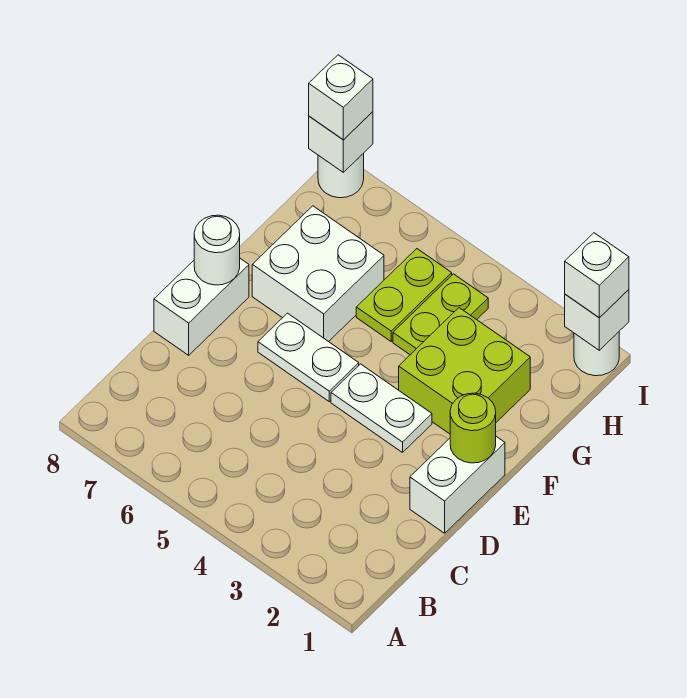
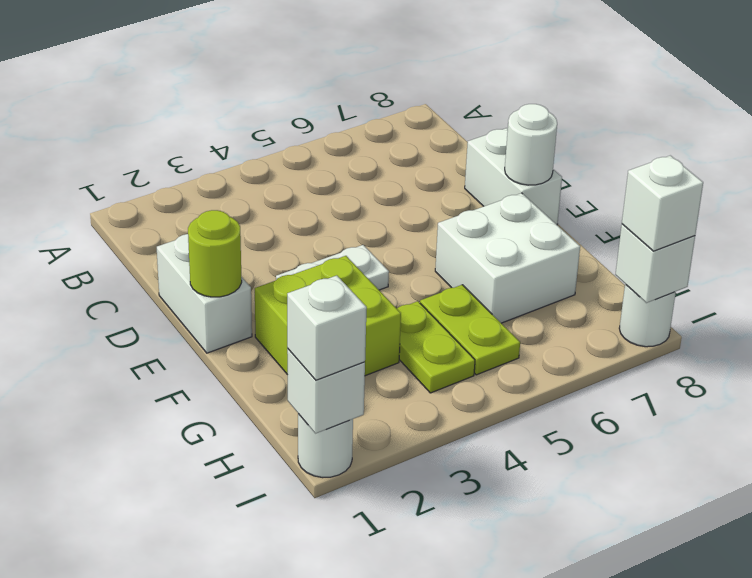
white plate E5:E6 level 1 -> none

